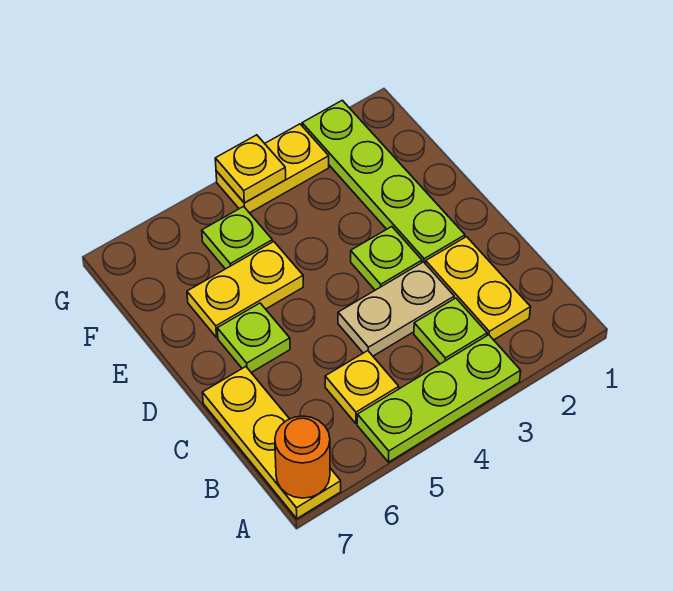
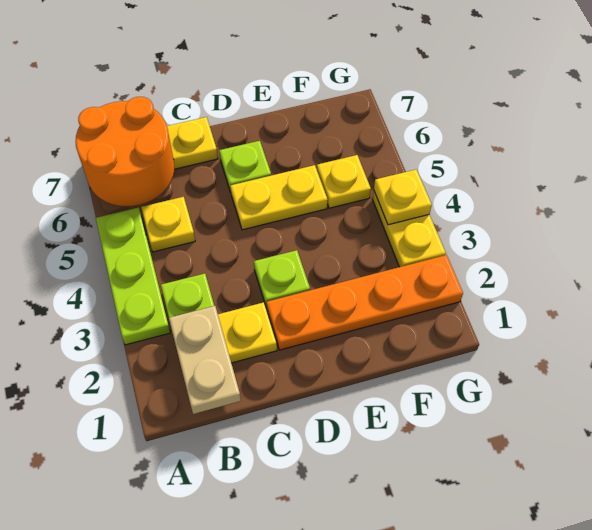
orange round brick A7 level 2 -> orange round brick A6:B7 level 2
tan plate C3:C4 level 1 -> tan plate B1:B2 level 2
lime plate D2:G2 level 1 -> orange plate D2:G2 level 1
yellow plate E5:E6 level 1 -> yellow plate D5:E5 level 1
lime plate F5 level 1 -> yellow plate F5 level 1

